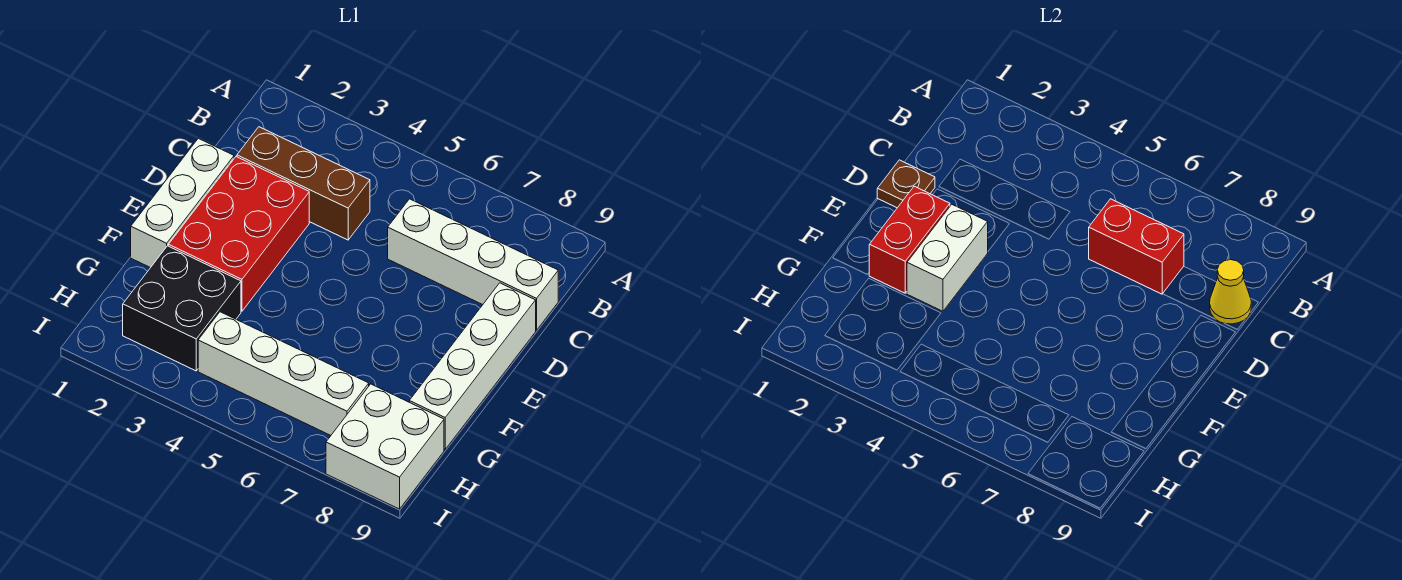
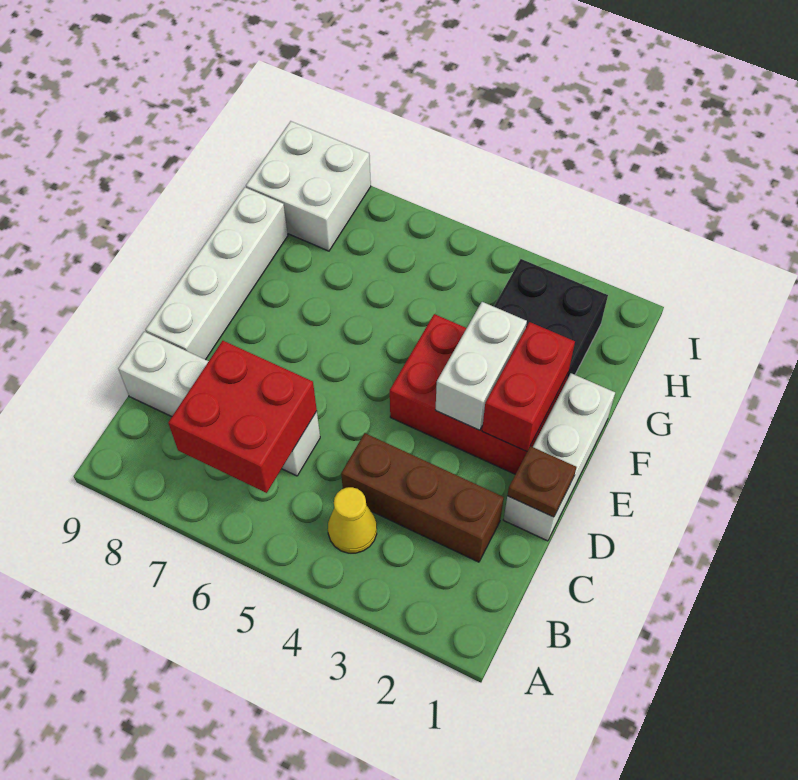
red brick C6:C7 level 2 -> red brick B6:C7 level 2
yellow cone C9 level 2 -> yellow cone B4 level 1
red brick D2:F3 level 1 -> red brick E2:F4 level 1
white brick H4:H7 level 1 -> none

